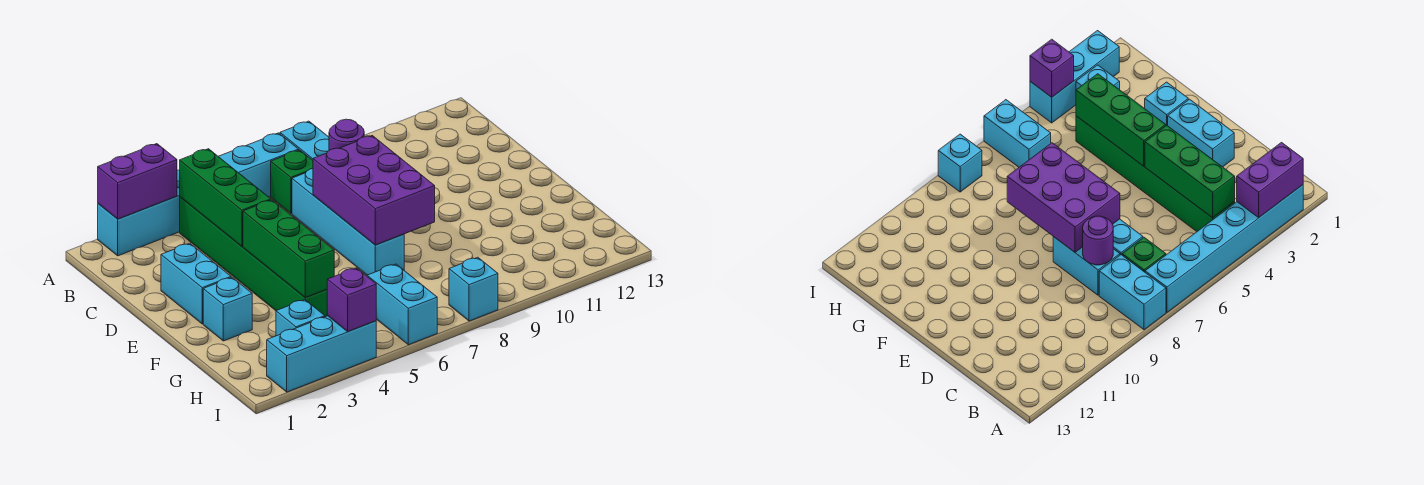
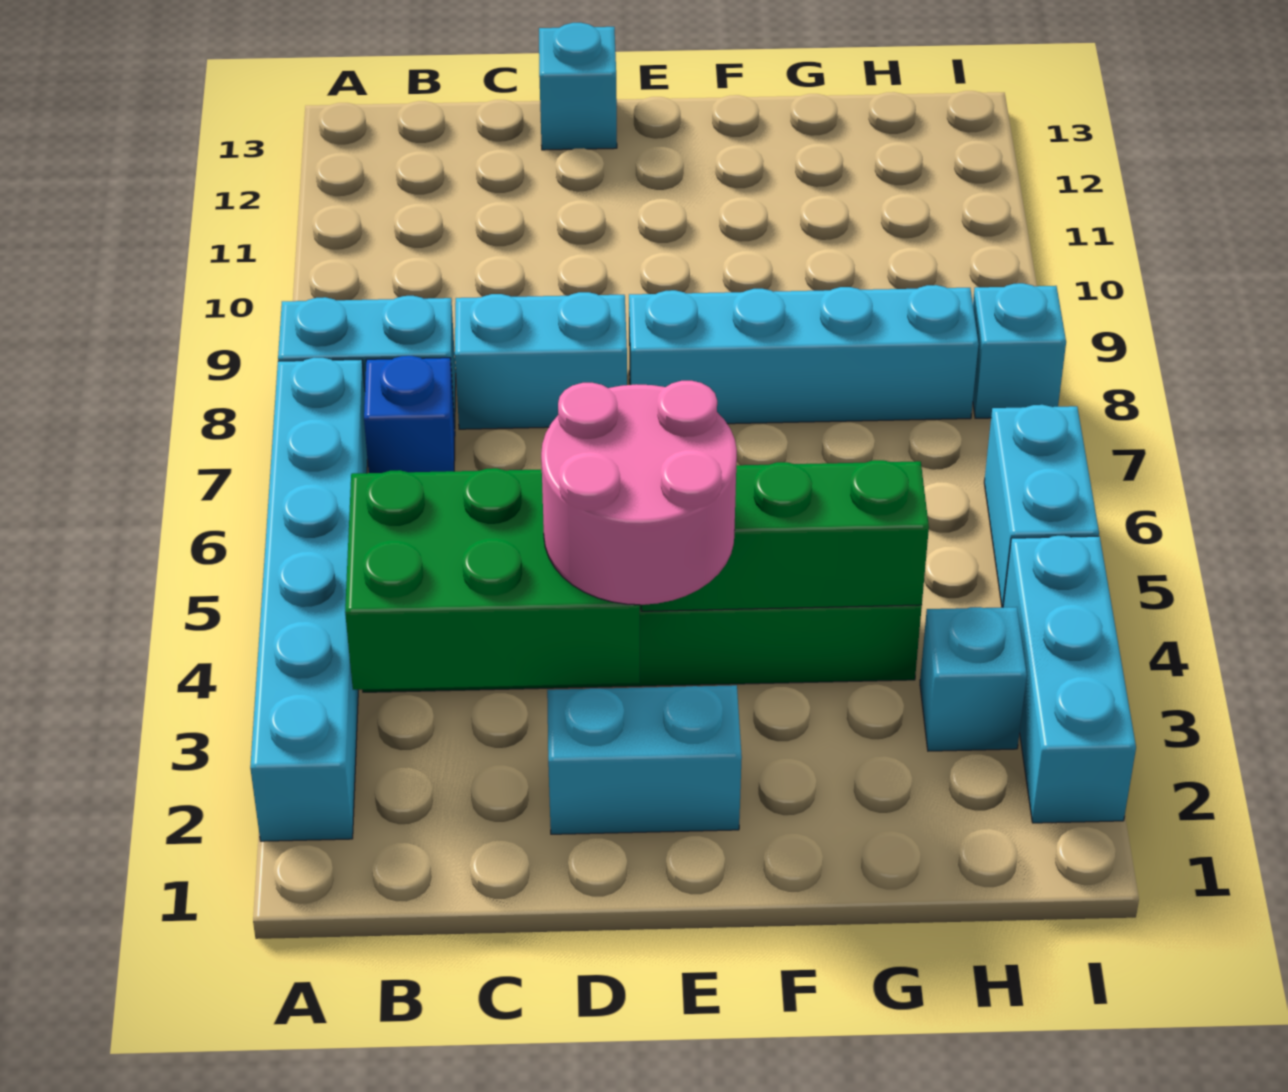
purple brick A2:A3 level 2 -> none
green brick B4:D4 level 2 -> green brick B3:D4 level 2
green brick B7 level 1 -> blue brick B7 level 1
cyan brick C7:F7 level 1 -> cyan brick E8:H8 level 1
purple round brick C8 level 2 -> none
none -> pink round brick D3:E4 level 3
purple brick D7:F8 level 2 -> none
cyan brick F2 level 1 -> cyan brick D13 level 1
cyan brick H6:I6 level 1 -> cyan brick I5:I6 level 1
purple brick I4 level 2 -> none

